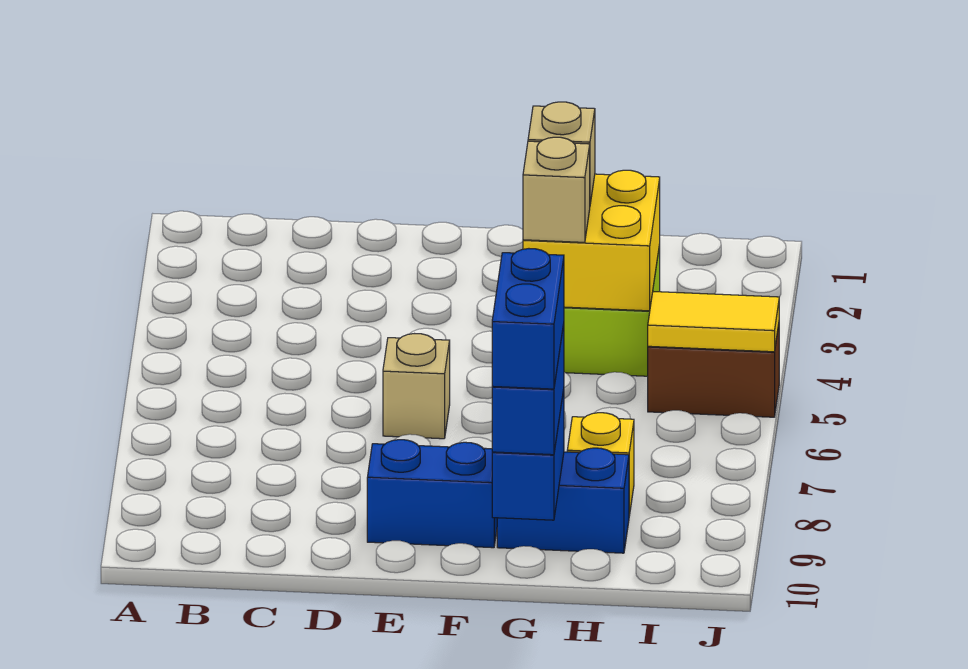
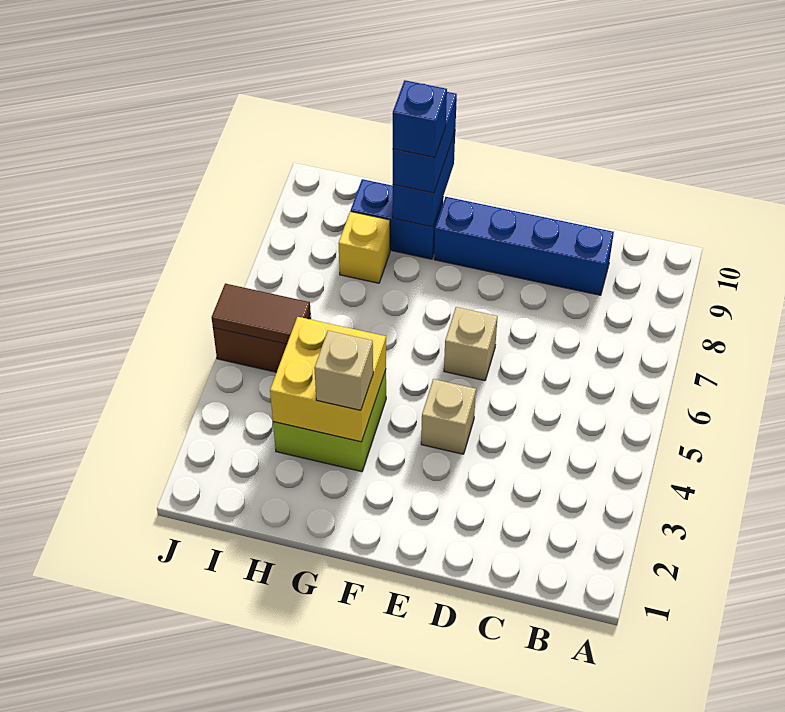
blue brick E9:F9 level 1 -> blue brick C9:F9 level 1
tan brick G4 level 3 -> tan brick E4 level 1
blue brick G9:G10 level 4 -> blue brick G9 level 4
yellow tile I5:J5 level 2 -> brown tile I5:J5 level 2

